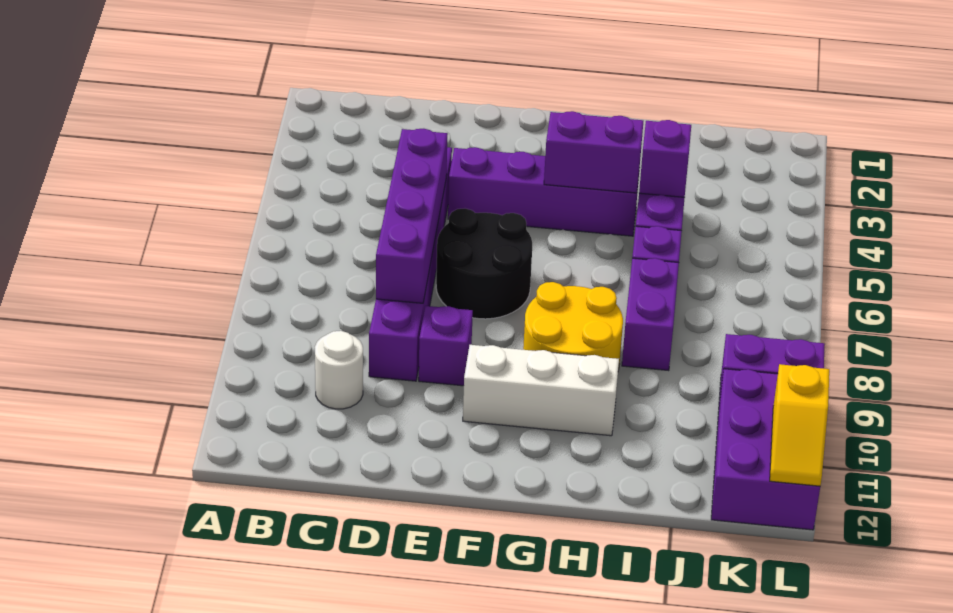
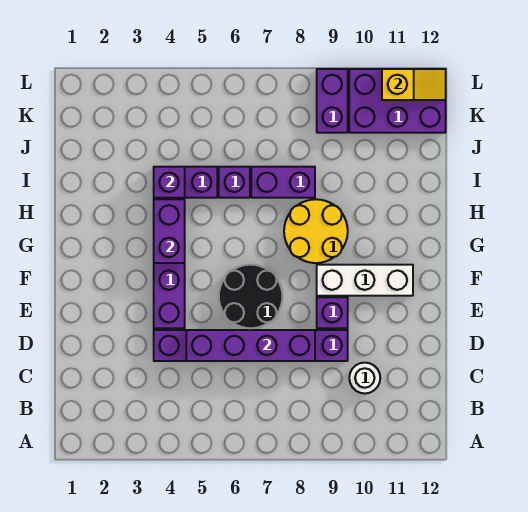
white brick F10:H10 level 1 -> white brick F9:F11 level 1

